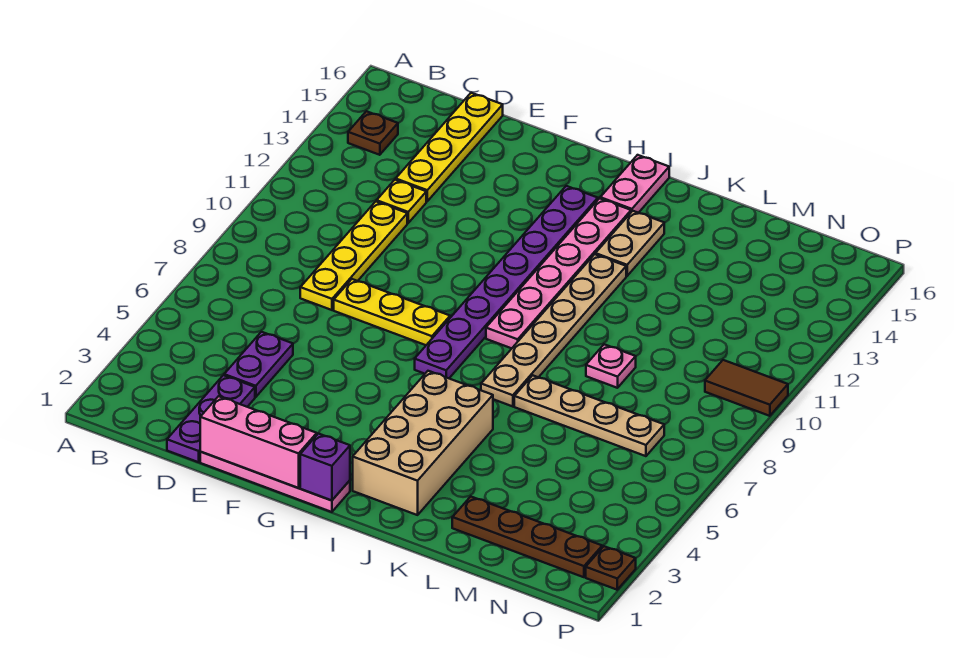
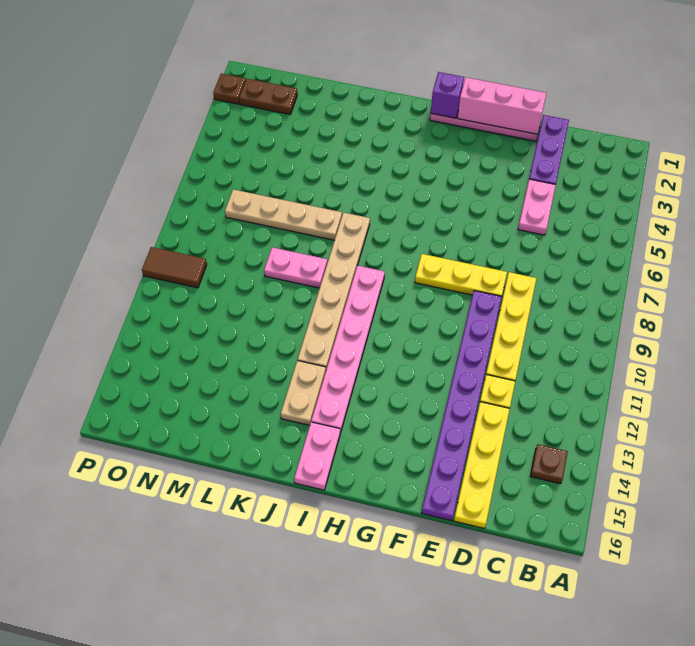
purple plate D4:D5 level 1 -> pink plate D4:D5 level 1
purple plate H7:H14 level 1 -> purple plate E9:E16 level 1
tan brick I2:J5 level 1 -> none
brown plate L2:O2 level 1 -> brown plate N2:O2 level 1
pink plate L9 level 1 -> pink plate K9:L9 level 1

